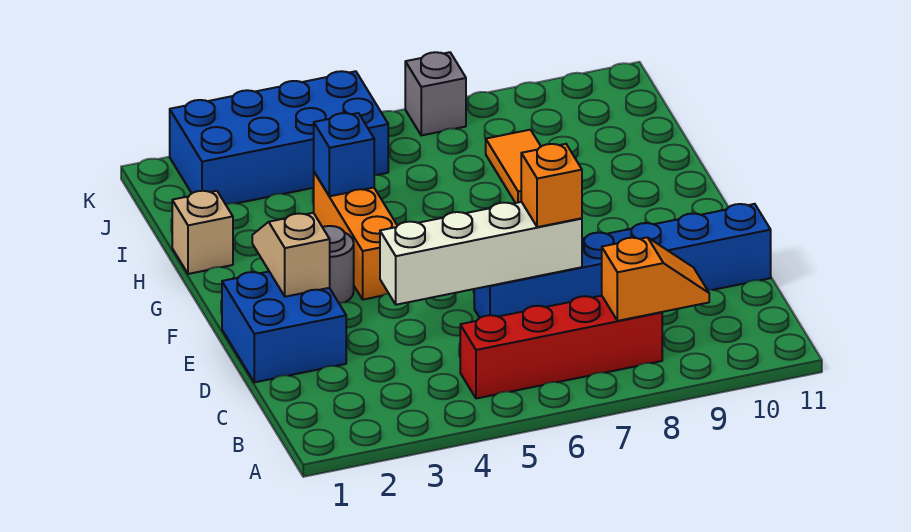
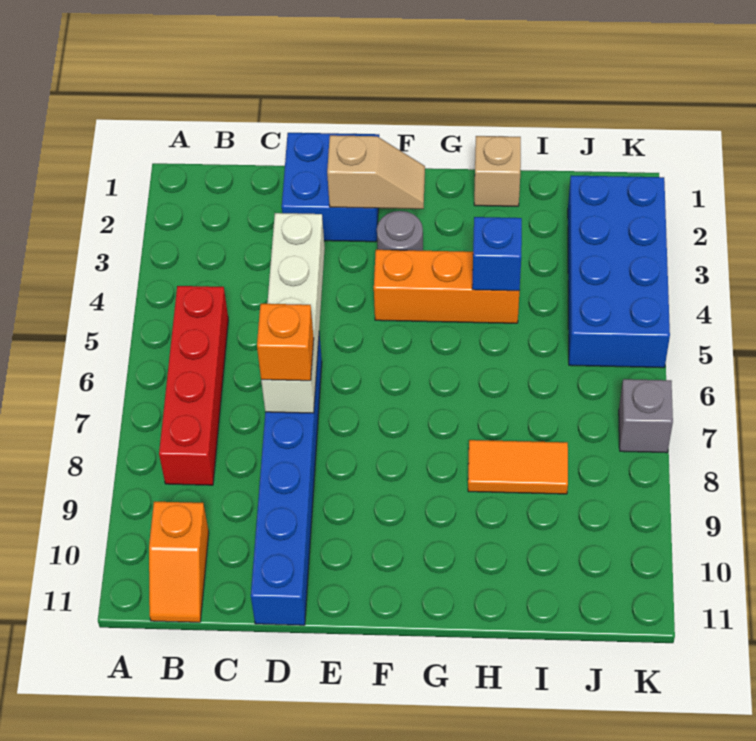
orange slope B8:B9 level 2 top 8 -> orange slope B10:B11 level 1 top 10

